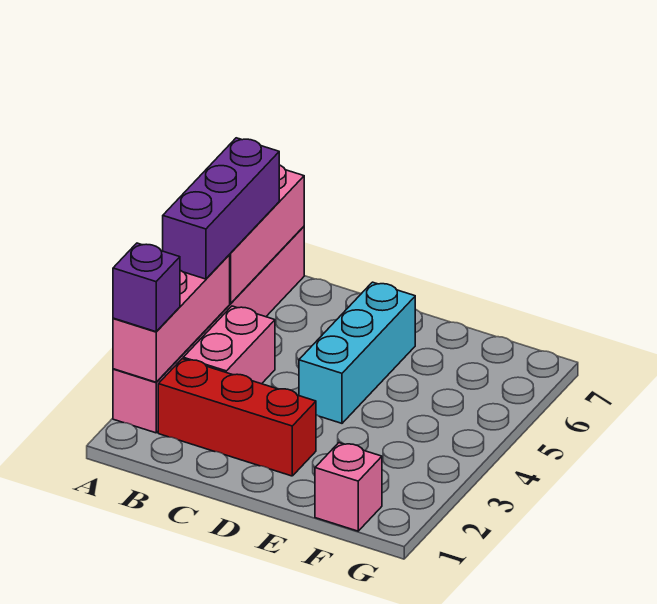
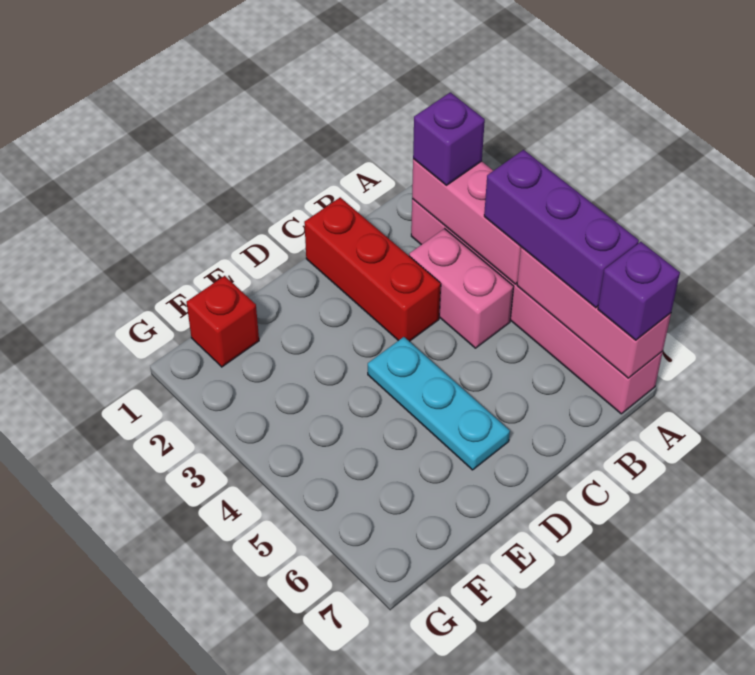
none -> purple brick A7 level 3
red brick B2:D2 level 1 -> red brick C1:C3 level 1
cyan brick D4:D6 level 1 -> cyan plate D4:D6 level 1
pink brick F1 level 1 -> red brick F1 level 1

